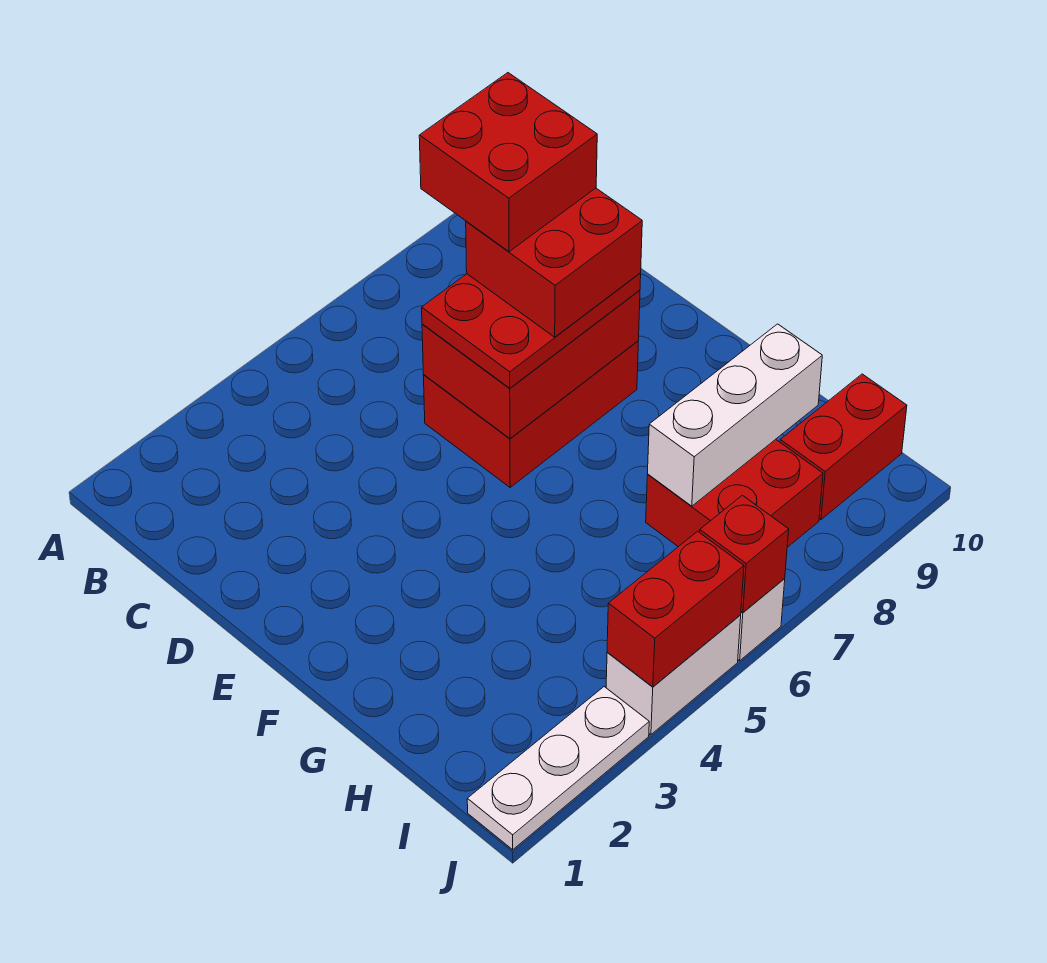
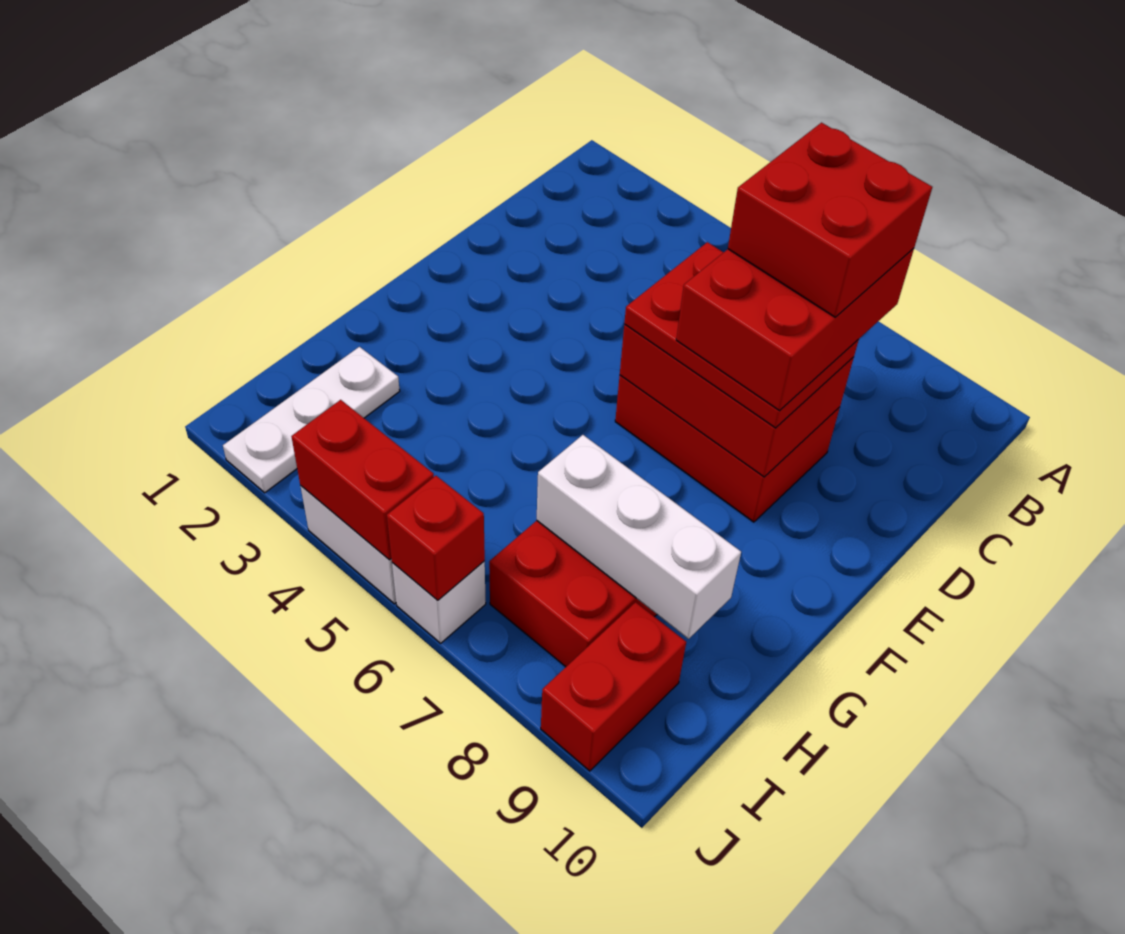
red brick D7:E8 level 4 -> red brick C7:E8 level 4
red brick I9:I10 level 1 -> red brick I9:J9 level 1
white plate J1:J3 level 1 -> white plate H2:J2 level 1

